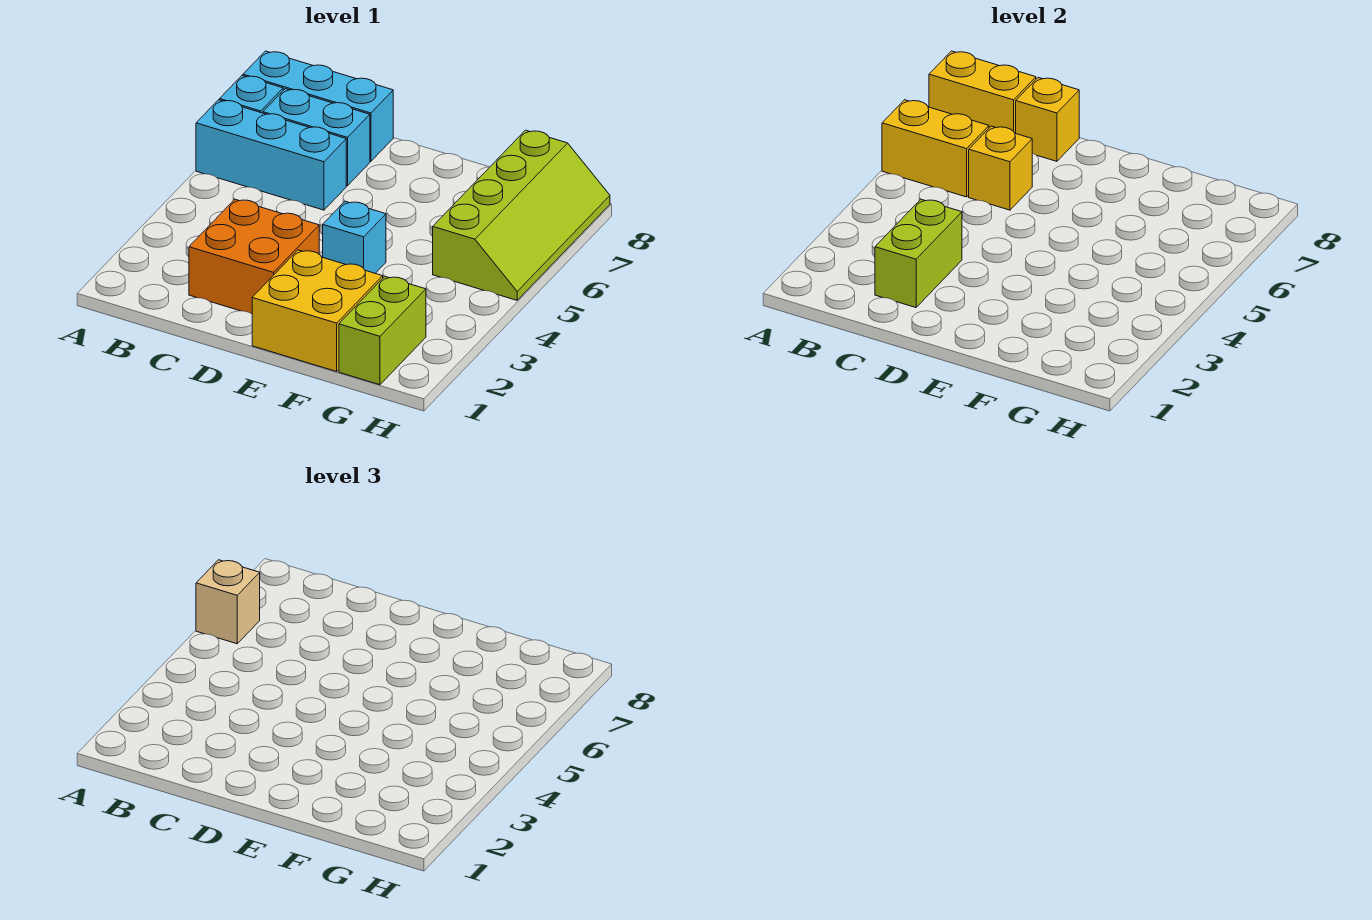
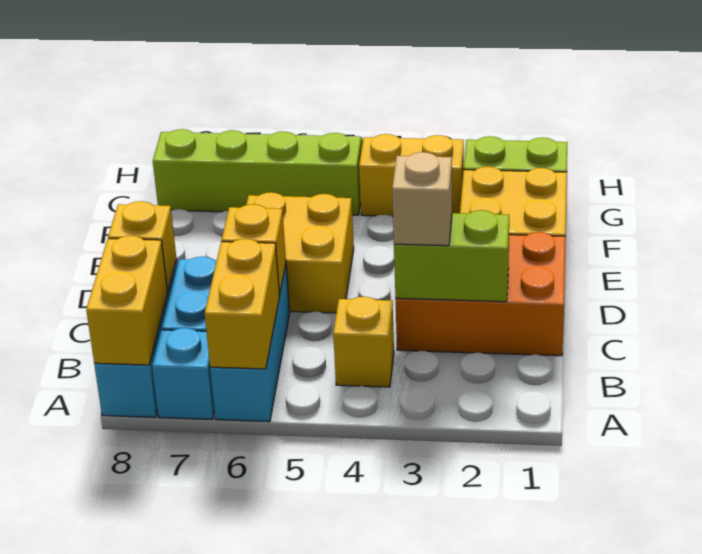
tan brick A6 level 3 -> tan brick C3 level 3
none -> yellow brick B4 level 1
orange brick C2:D3 level 1 -> orange brick C1:D3 level 1
none -> yellow brick D5:E6 level 1
cyan brick E4 level 1 -> none
none -> yellow brick G3:G4 level 1

